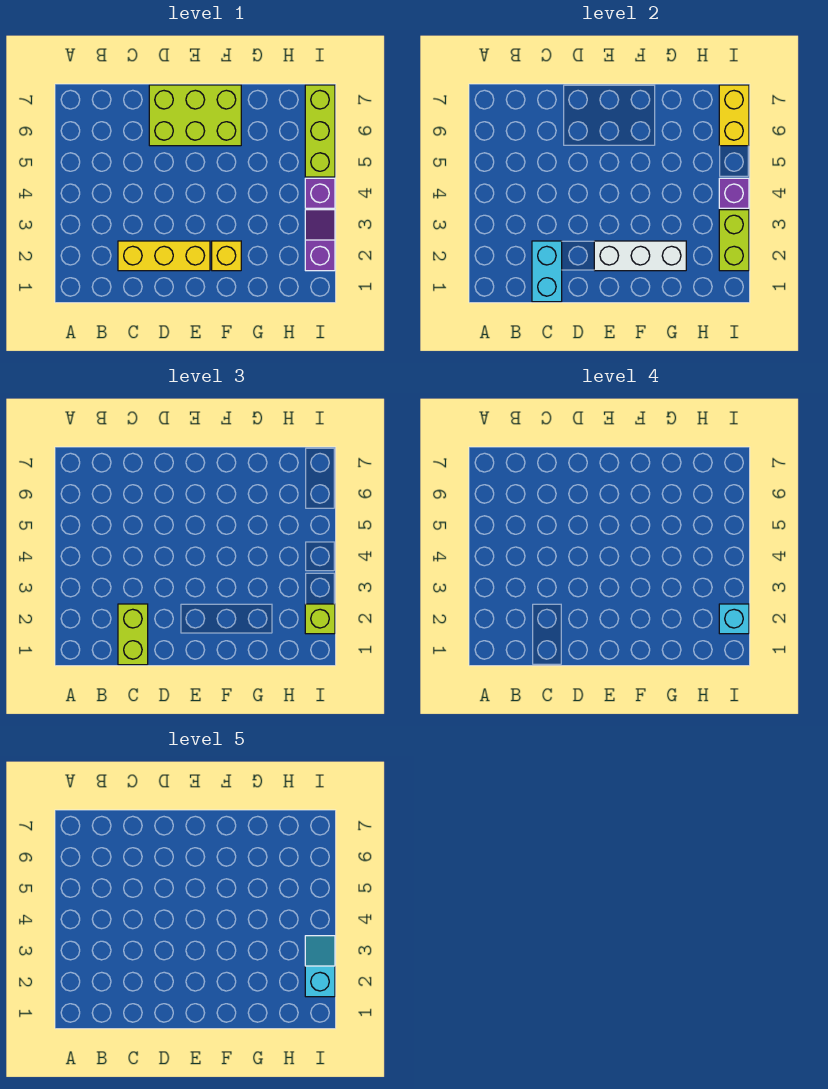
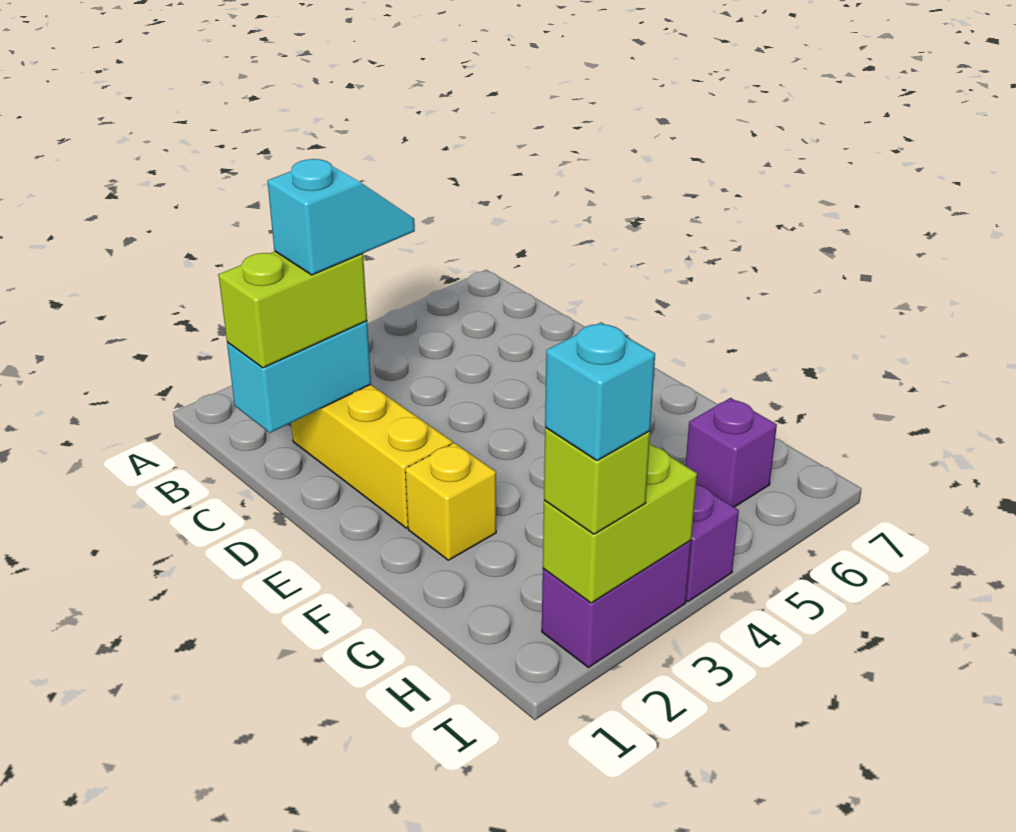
lime brick D6:F7 level 1 -> none
white brick E2:G2 level 2 -> none
purple slope I2:I3 level 1 top 2 -> purple brick I2:I3 level 1
cyan slope I2:I3 level 5 top 2 -> cyan slope C2:C3 level 4 top 2
purple brick I4 level 2 -> purple brick H6 level 1
lime brick I5:I7 level 1 -> none
yellow brick I6:I7 level 2 -> none

